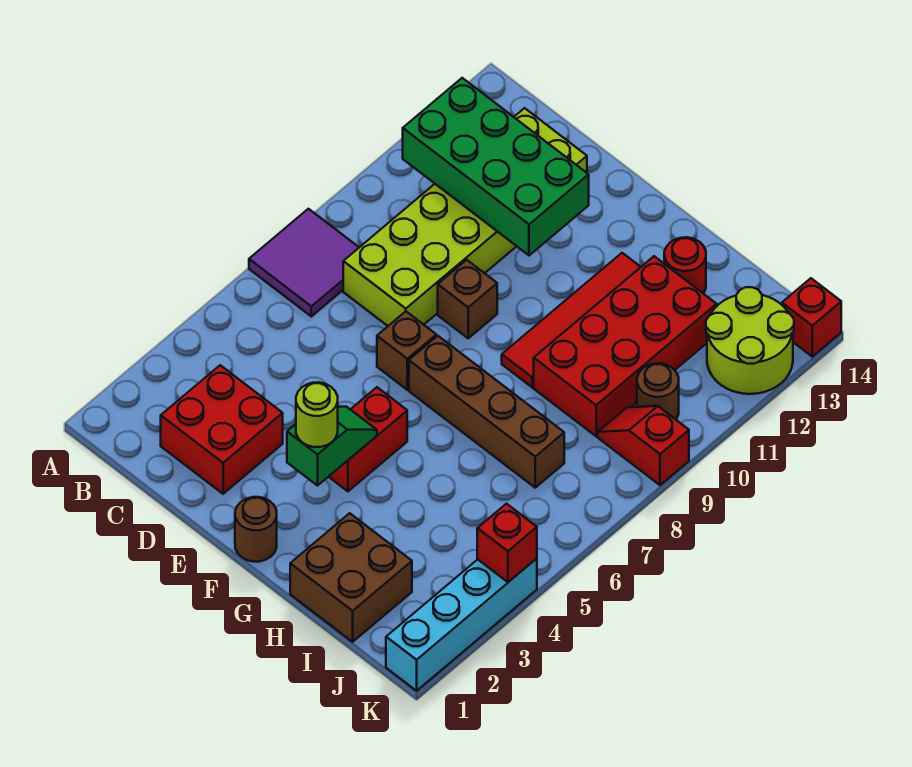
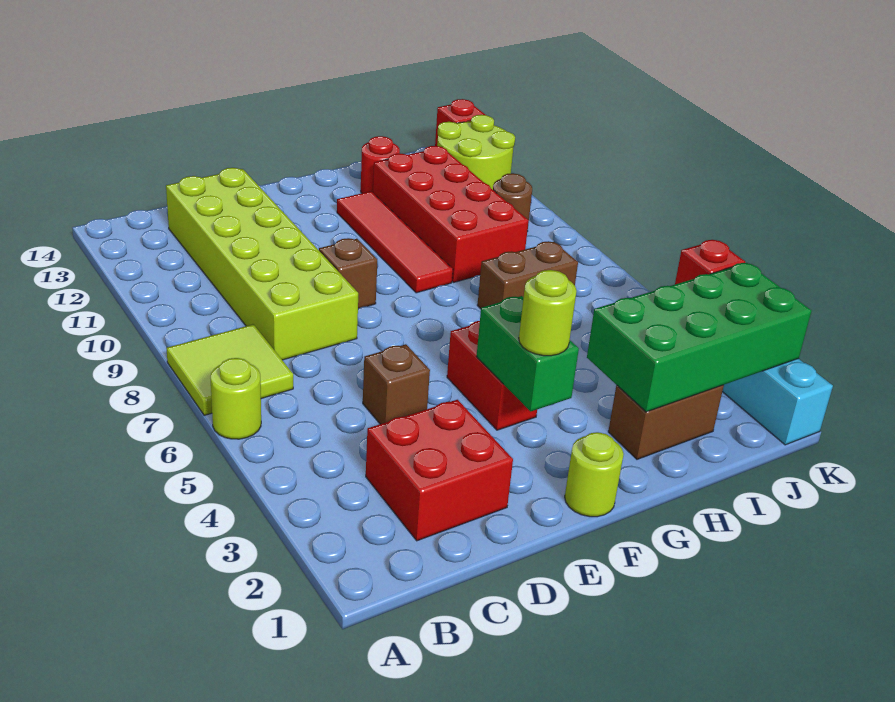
none -> lime round brick A6 level 1
purple tile A7:B8 level 1 -> lime tile A7:B8 level 1
green brick B11:E12 level 2 -> green brick H2:K3 level 2
brown brick E7 level 1 -> brown brick D5 level 1
brown round brick F1 level 1 -> lime round brick F1 level 1
green slope F3:F4 level 2 top 3 -> green brick F3:F4 level 2
brown brick F7:I7 level 1 -> brown brick H7:I7 level 1
brown brick H1:I2 level 1 -> brown brick H2:I2 level 1
red slope J9:K9 level 1 top K -> none

